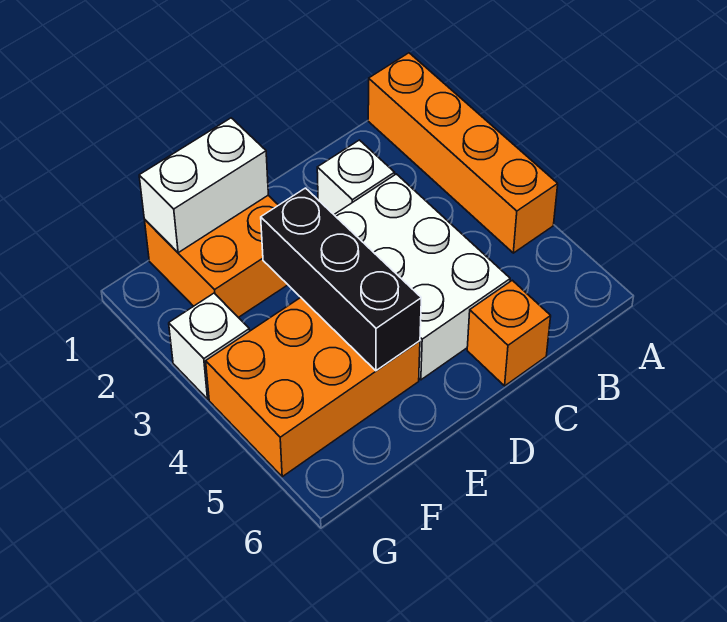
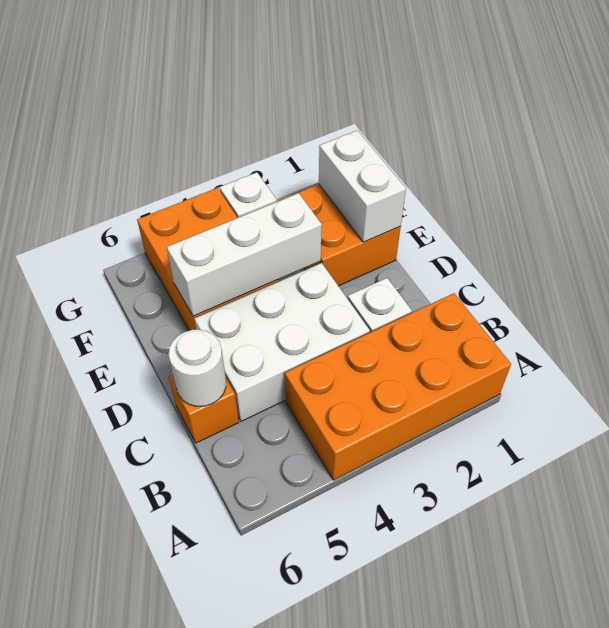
orange brick A1:A4 level 1 -> orange brick A1:B4 level 1
none -> white round brick C6 level 2
black brick E3:E5 level 2 -> white brick E3:E5 level 2

